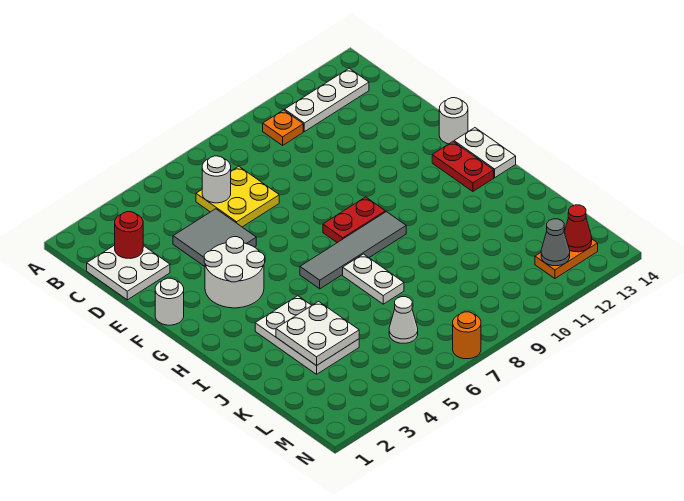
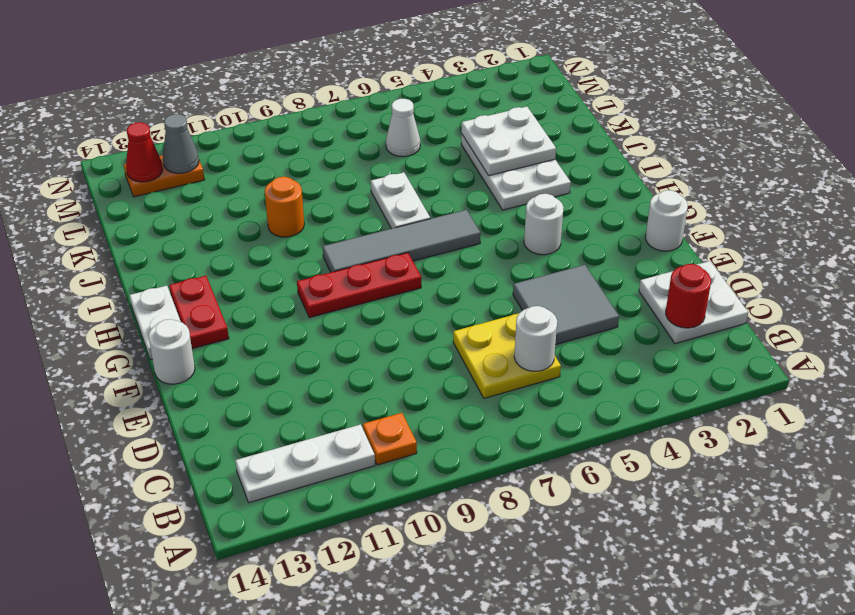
white round brick F3:G4 level 1 -> white round brick G4 level 1
red plate G8:G9 level 1 -> red plate G8:G10 level 1
orange round brick N7 level 1 -> orange round brick J10 level 1

